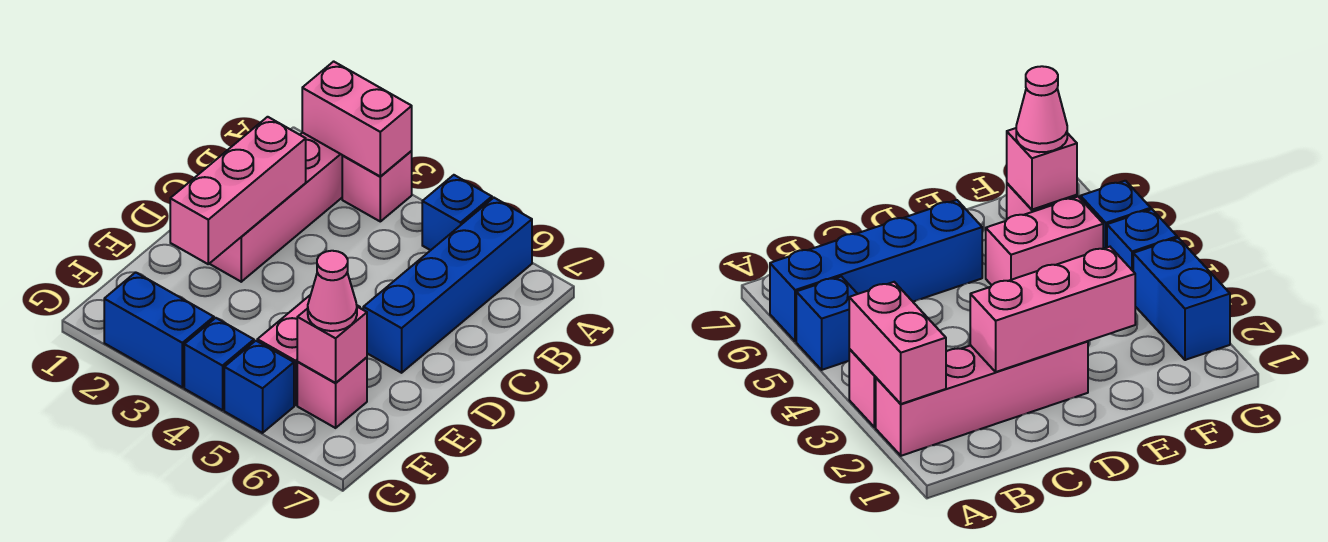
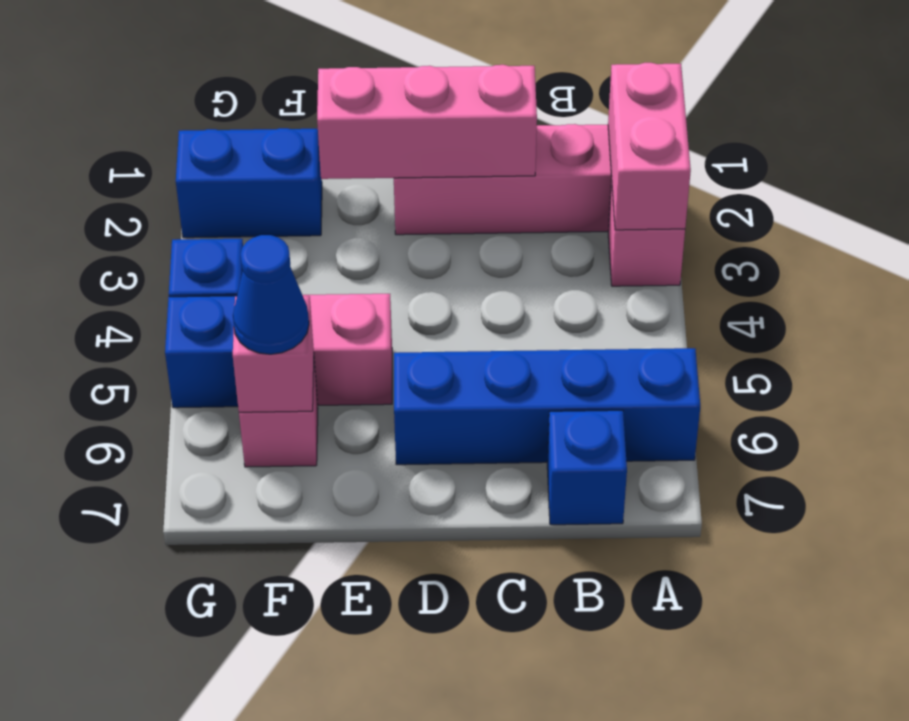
blue brick A5 level 1 -> blue brick B7 level 1
pink cone F6 level 3 -> blue cone F6 level 3
blue brick G2:G3 level 1 -> blue brick F2:G2 level 1

